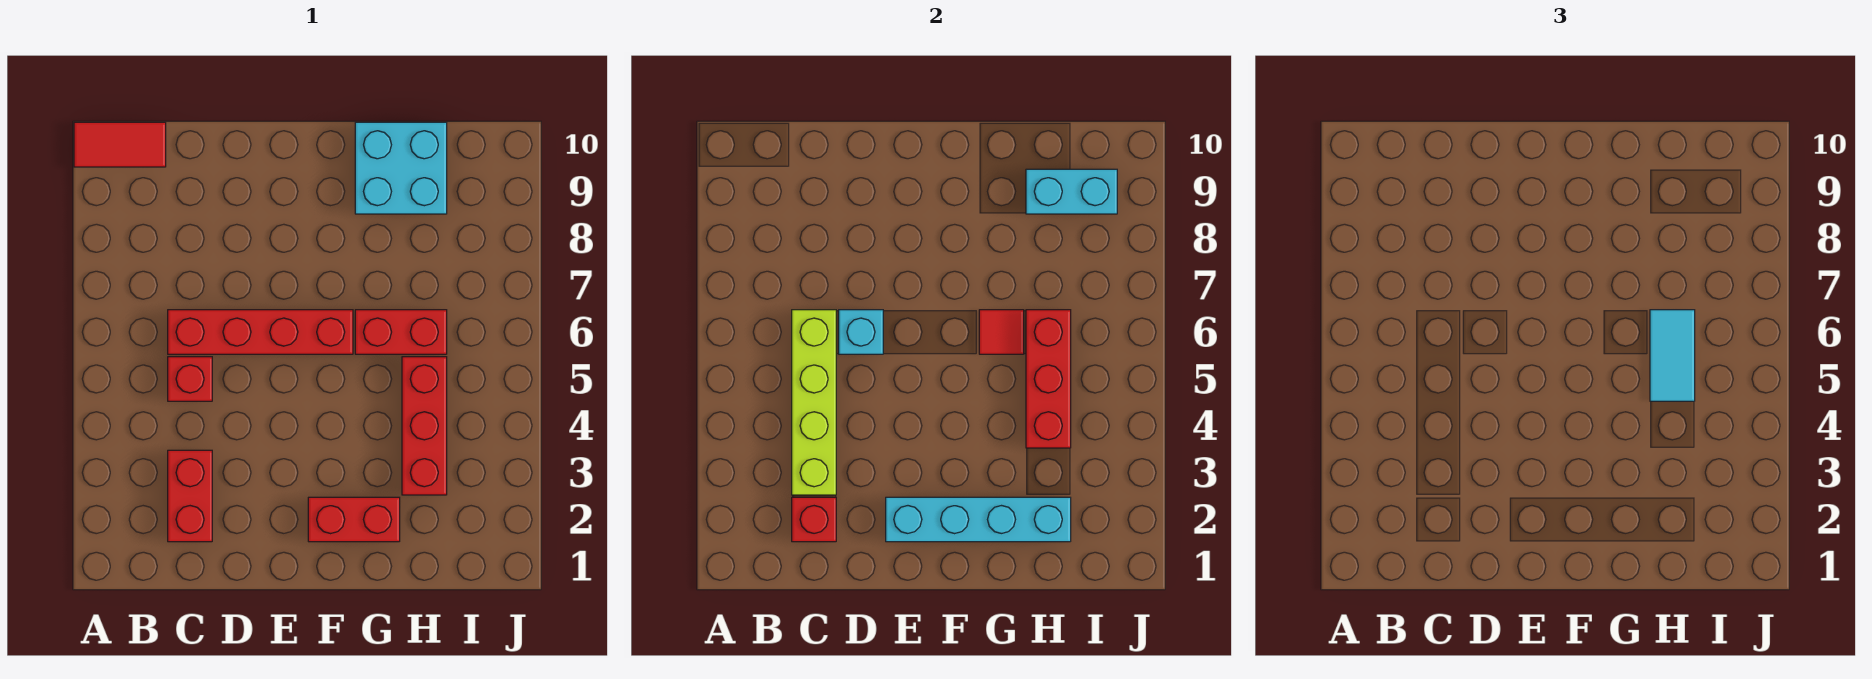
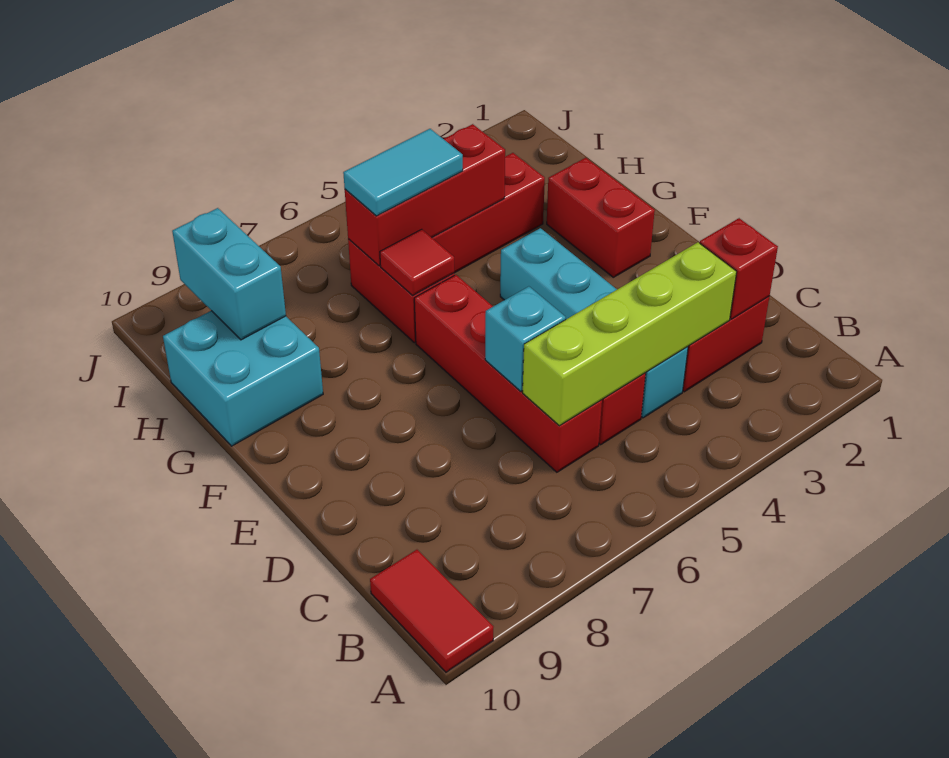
cyan brick E2:H2 level 2 -> cyan brick C4:F4 level 1

